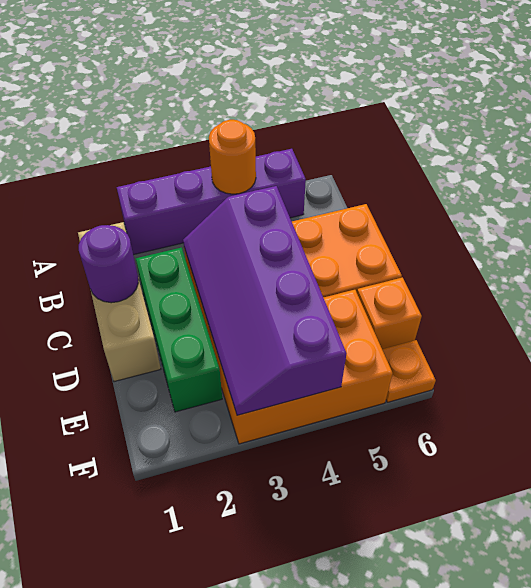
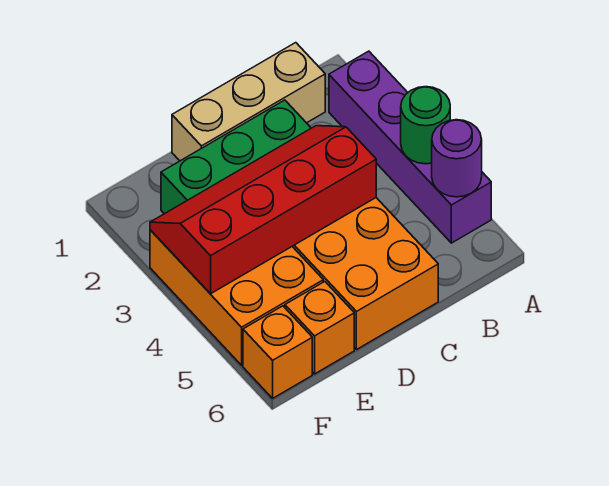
orange round brick A4 level 2 -> green round brick A4 level 2
purple round brick C1 level 2 -> purple round brick A5 level 2
purple slope C3:F4 level 2 top 4 -> red slope C3:F4 level 2 top 4
orange plate F6 level 1 -> orange brick F6 level 1

